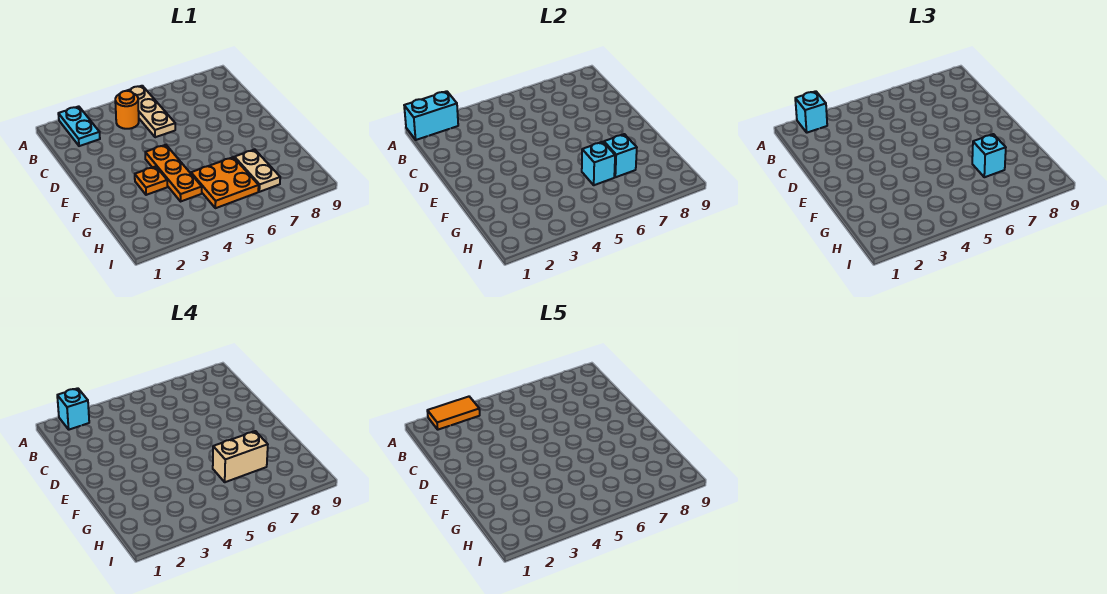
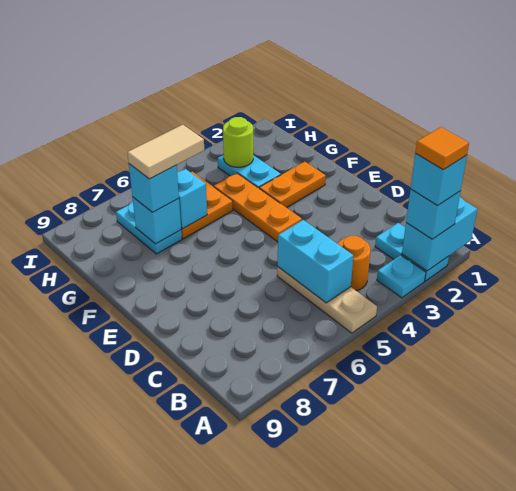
orange tile A2:A3 level 5 -> orange tile A2 level 5
none -> cyan plate A3 level 1
none -> cyan brick B5:C5 level 2
orange plate F3 level 1 -> orange plate F2:F3 level 1
none -> cyan plate G3:H3 level 1
tan brick G6:G7 level 4 -> tan tile G6:G7 level 4
tan plate G7:H7 level 1 -> cyan plate G7:H7 level 1
none -> lime round brick H3 level 2

